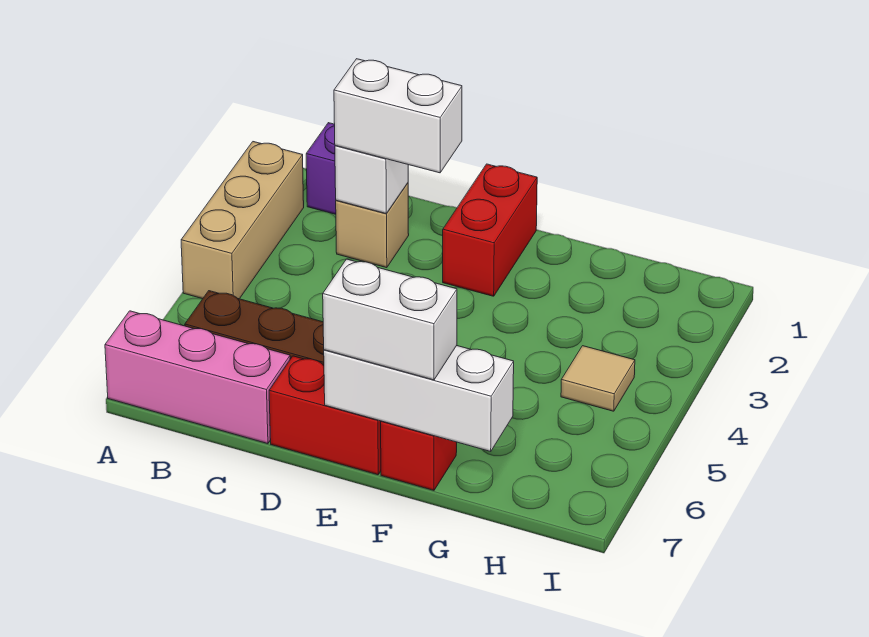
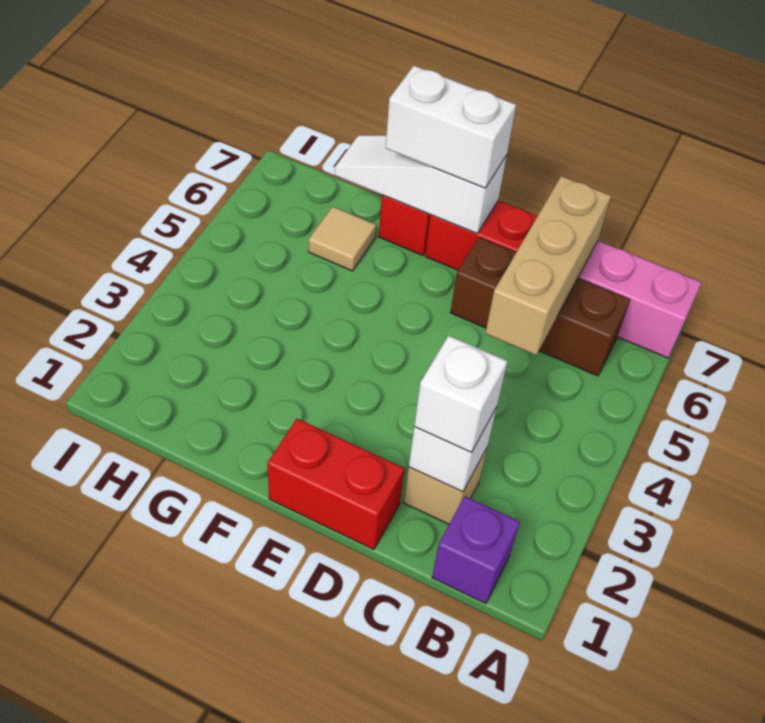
tan brick A2:A4 level 1 -> tan brick C5:C7 level 2
white brick C2:D2 level 3 -> white brick C2 level 3
red brick E1:E2 level 1 -> red brick D1:E1 level 1
white brick E7:G7 level 2 -> white slope E7:G7 level 2 top E
tan tile H4 level 1 -> tan tile G6 level 1

